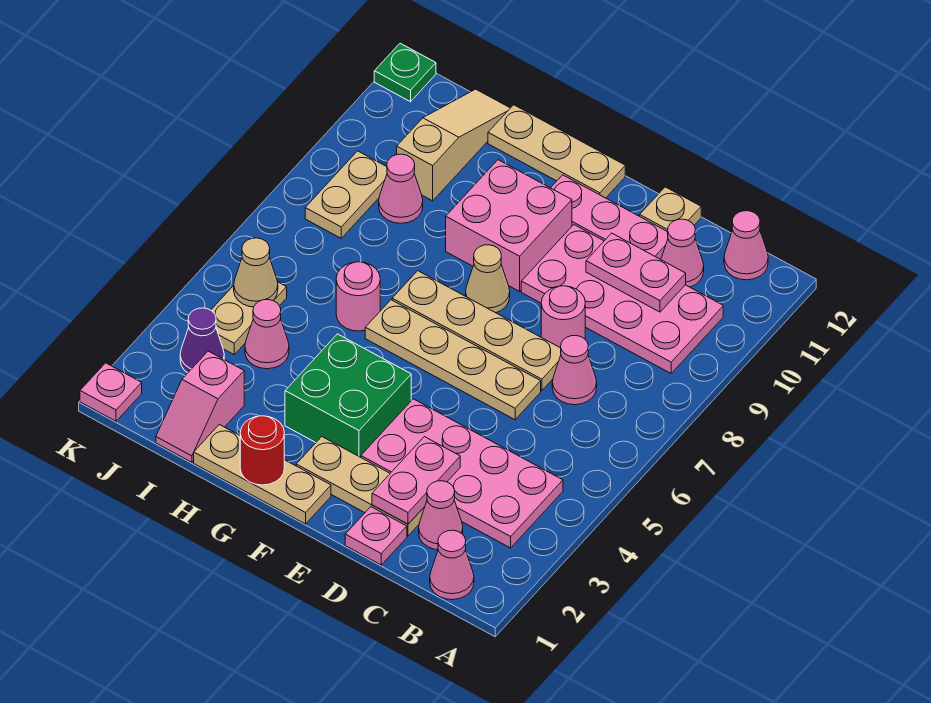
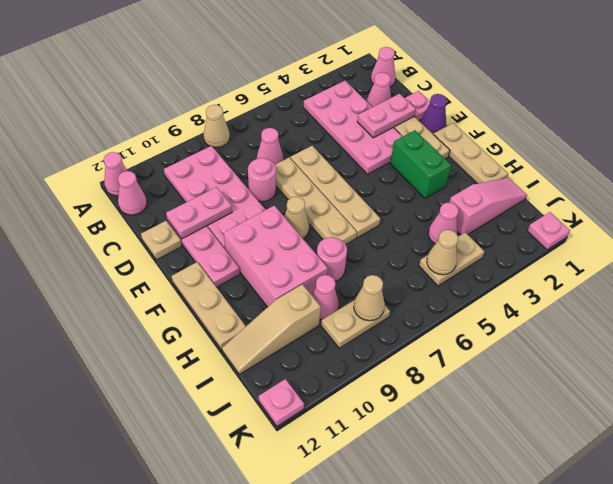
none -> tan cone A8 level 1
pink plate C10:D10 level 2 -> pink plate D10:D11 level 2
pink cone C11 level 1 -> pink cone A12 level 1
green brick F3:G4 level 1 -> green brick F3:G3 level 1
pink brick F9:G10 level 1 -> pink brick F9:H10 level 1
red round brick G1 level 2 -> none
pink round brick H6 level 1 -> pink round brick H8 level 1
pink slope I1:I2 level 1 top 2 -> pink slope I1:I3 level 1 top 3
purple cone J3 level 1 -> purple cone E1 level 1
none -> tan cone J8 level 2
green plate K12 level 1 -> pink plate K12 level 1

